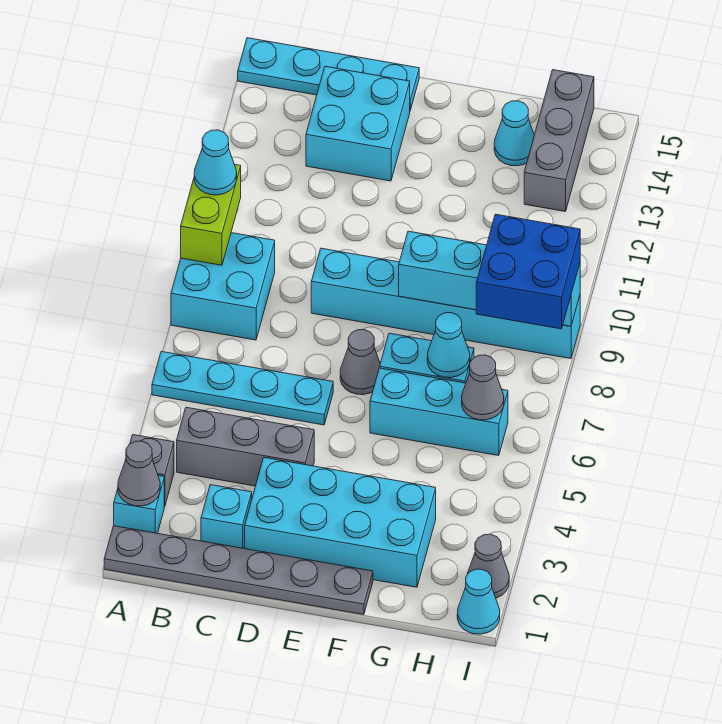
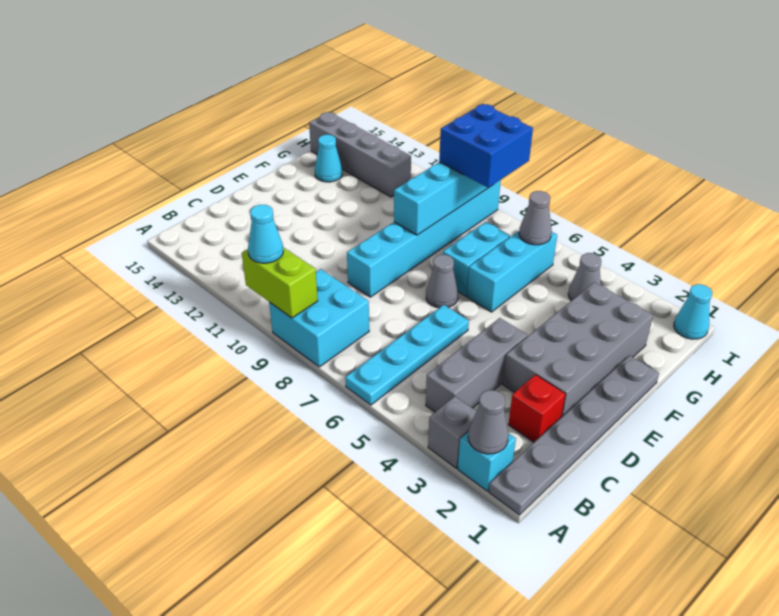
cyan plate A15:D15 level 1 -> none
cyan brick C2 level 1 -> red brick C2 level 1
cyan brick C13:D14 level 1 -> none
cyan brick D2:G3 level 1 -> grey brick D2:G3 level 1
cyan cone G7 level 2 -> none
grey brick H13:H15 level 1 -> grey brick H12:H15 level 1
grey cone I2 level 1 -> grey cone H4 level 1

